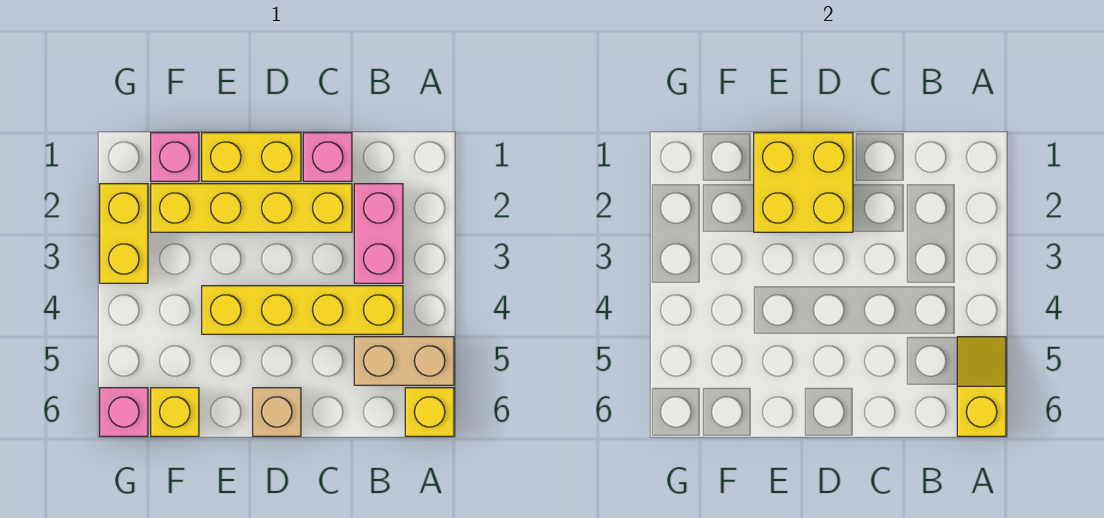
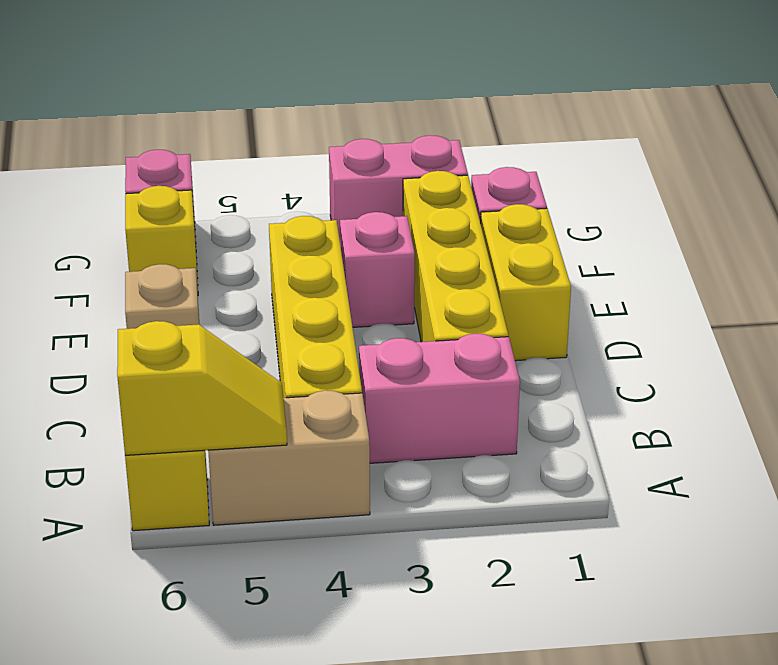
tan brick A5:B5 level 1 -> tan brick A4:A5 level 1
pink brick C1 level 1 -> pink brick E3 level 1
yellow brick D1:E2 level 2 -> none
yellow brick G2:G3 level 1 -> pink brick G2:G3 level 1

